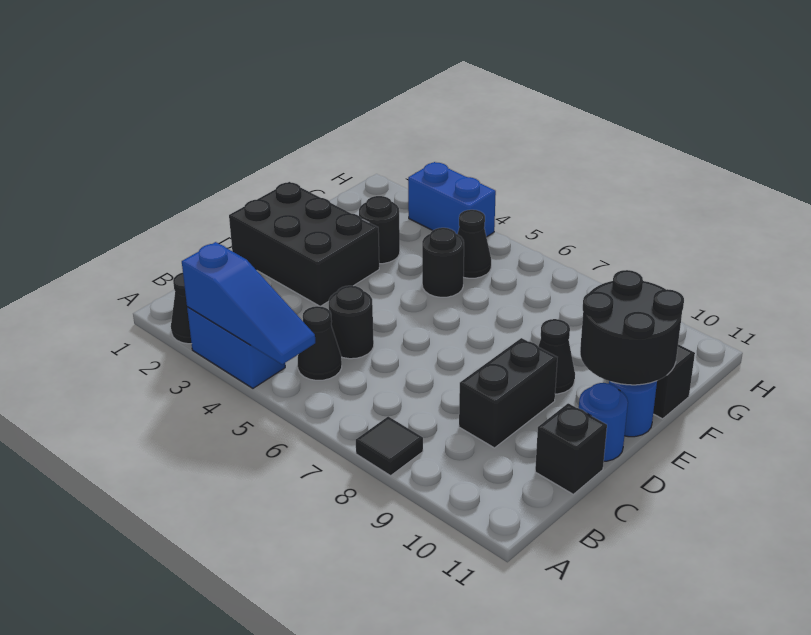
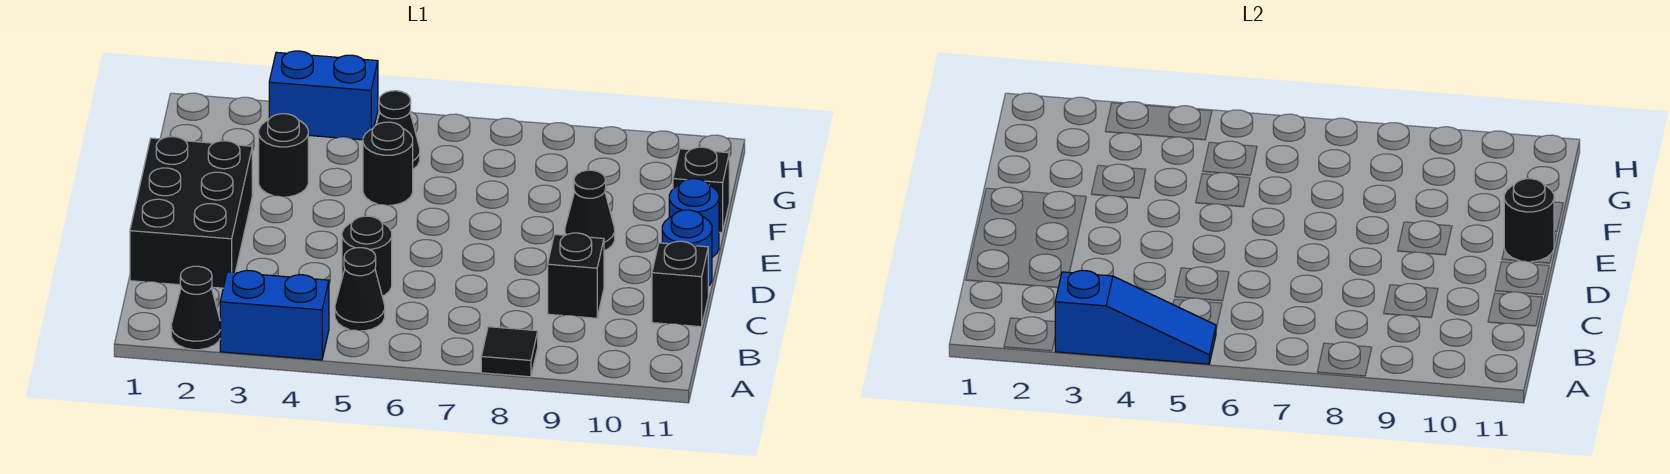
black brick C9:D9 level 1 -> black brick C9 level 1
black brick D1:E3 level 1 -> black brick C1:E2 level 1
black round brick E10:F11 level 2 -> black round brick E11 level 2

